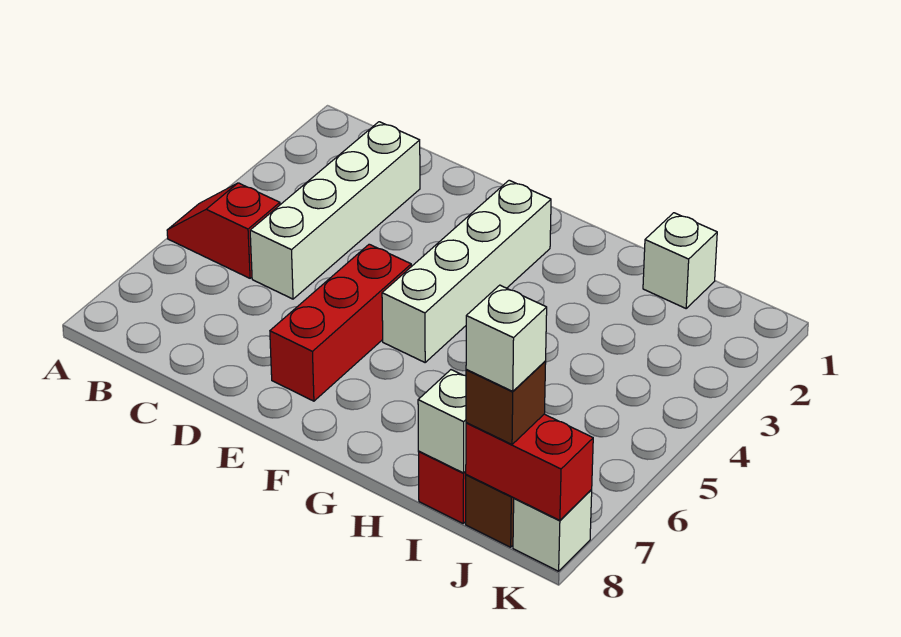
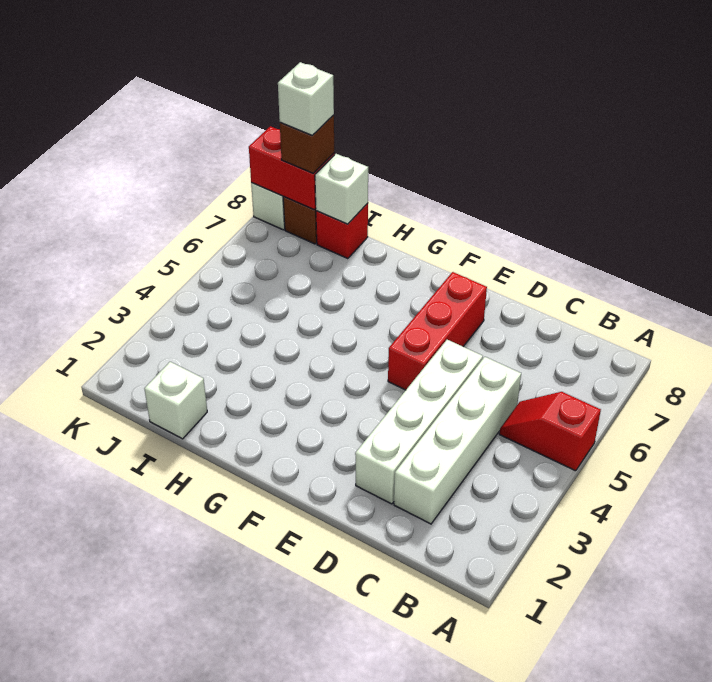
red slope A5:B5 level 1 top B -> red slope A5:B5 level 1 top A
white brick F2:F5 level 1 -> white brick D2:D5 level 1

